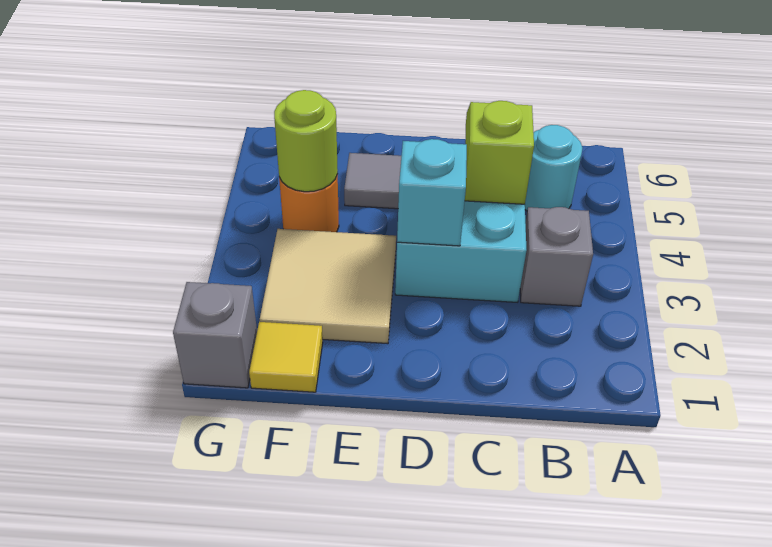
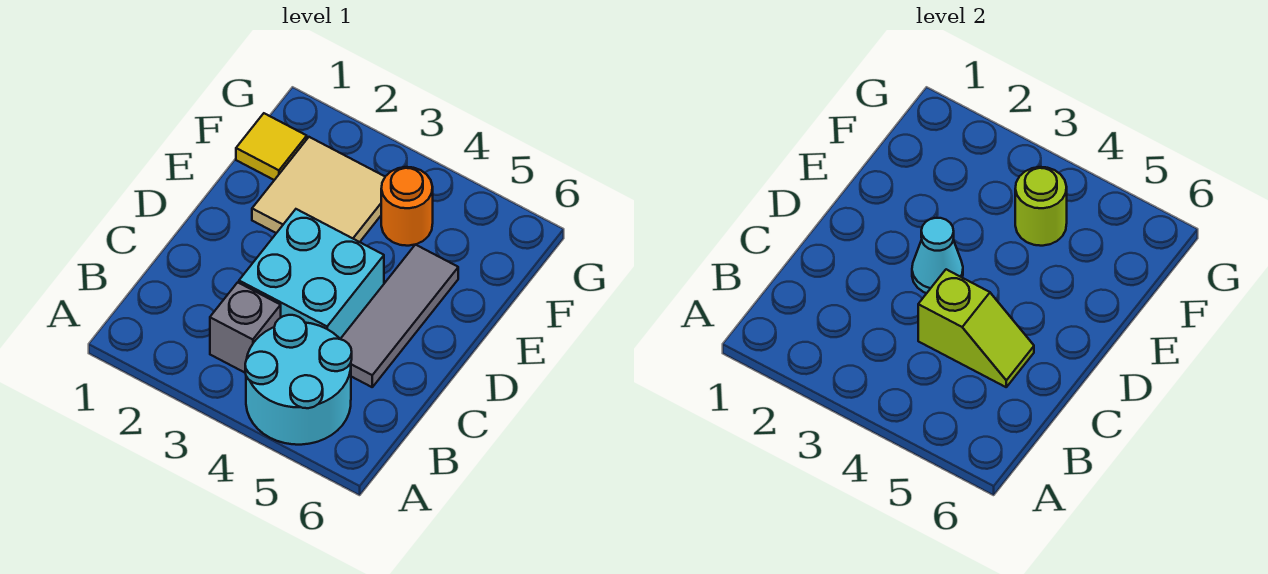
cyan round brick B5 level 1 -> cyan round brick A4:B5 level 1
cyan brick D3 level 2 -> cyan cone D3 level 2
grey brick G1 level 1 -> none

